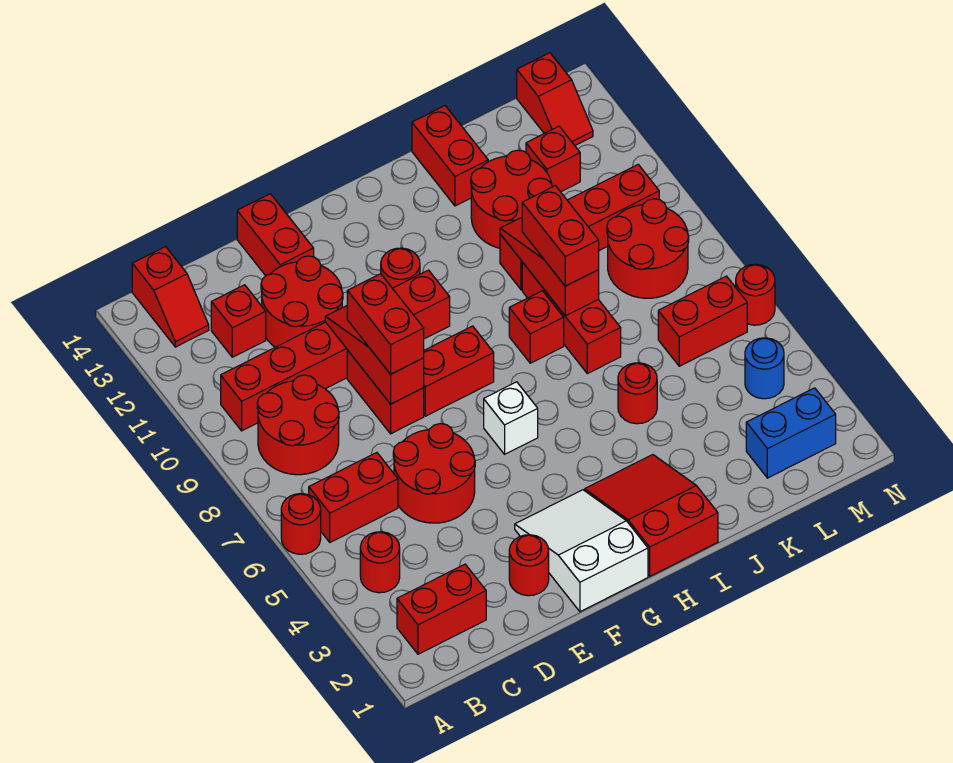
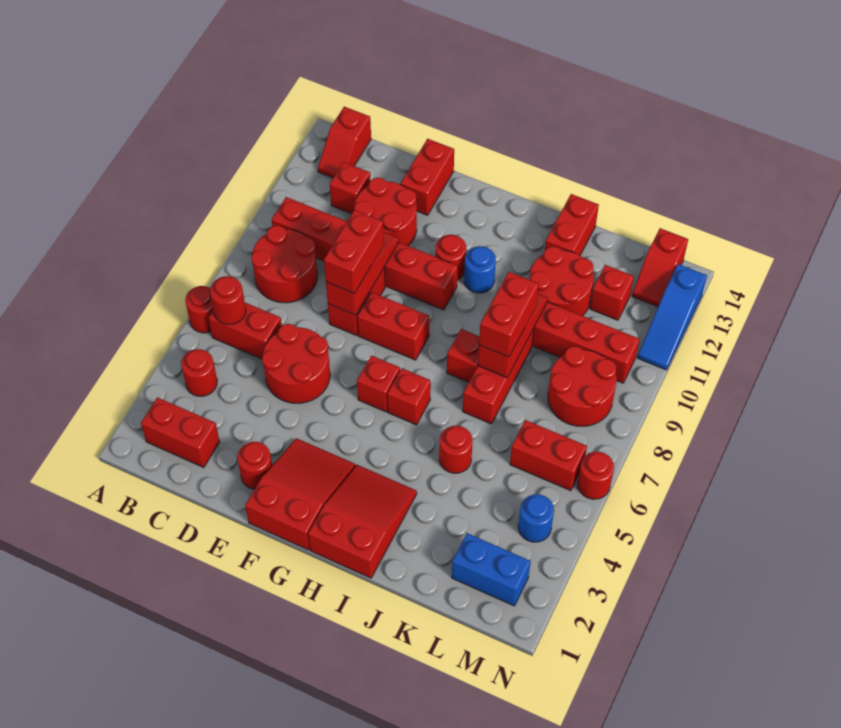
none -> red round brick B6 level 2
white slope F1:G3 level 1 top 1 -> red slope F1:G3 level 1 top 1
white brick G6 level 1 -> red brick G6 level 1
none -> red brick H6 level 1
none -> blue round brick H11 level 1
none -> blue slope N11:N13 level 1 top 13

